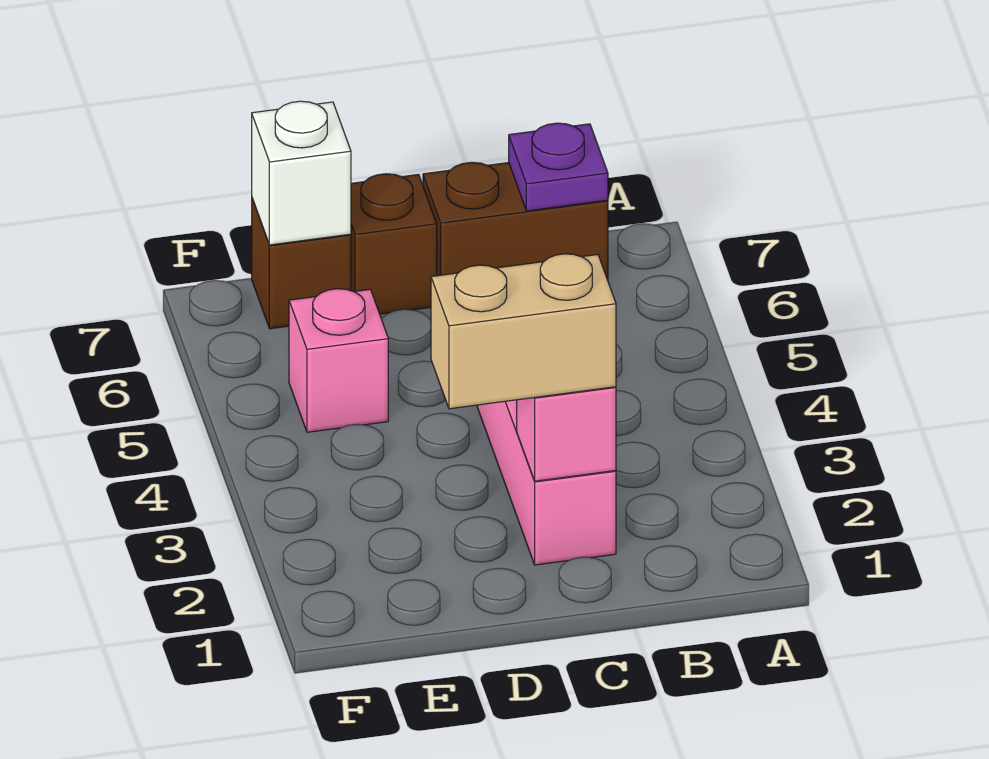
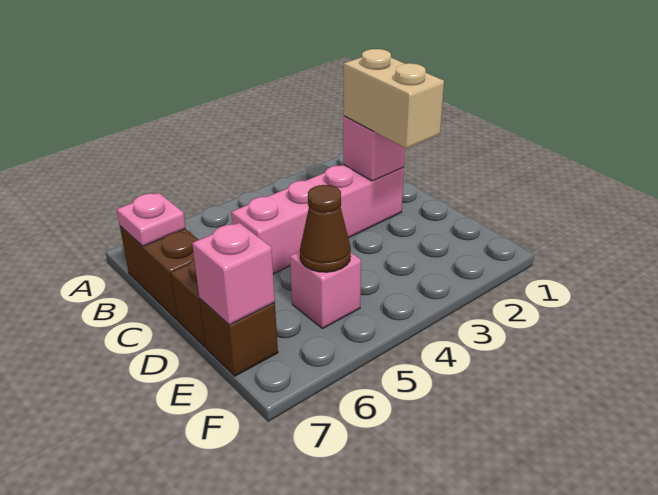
purple plate B7 level 2 -> pink plate B7 level 2
none -> brown cone E5 level 2
white brick E7 level 2 -> pink brick E7 level 2

